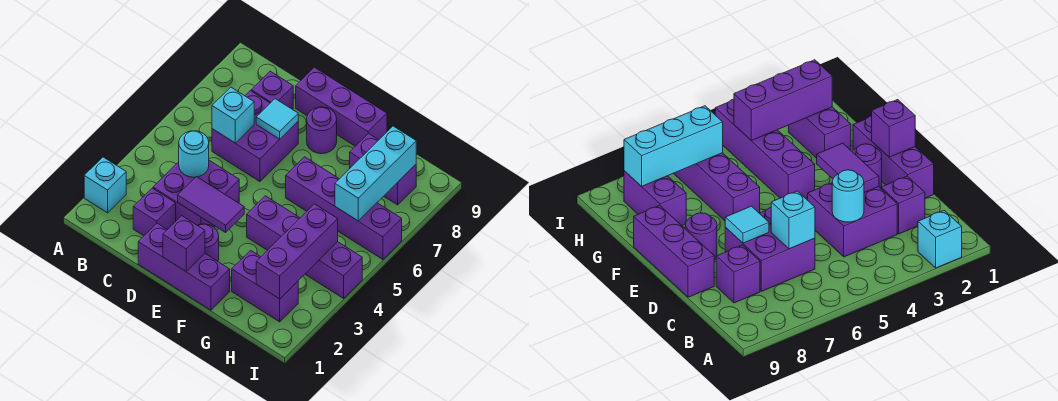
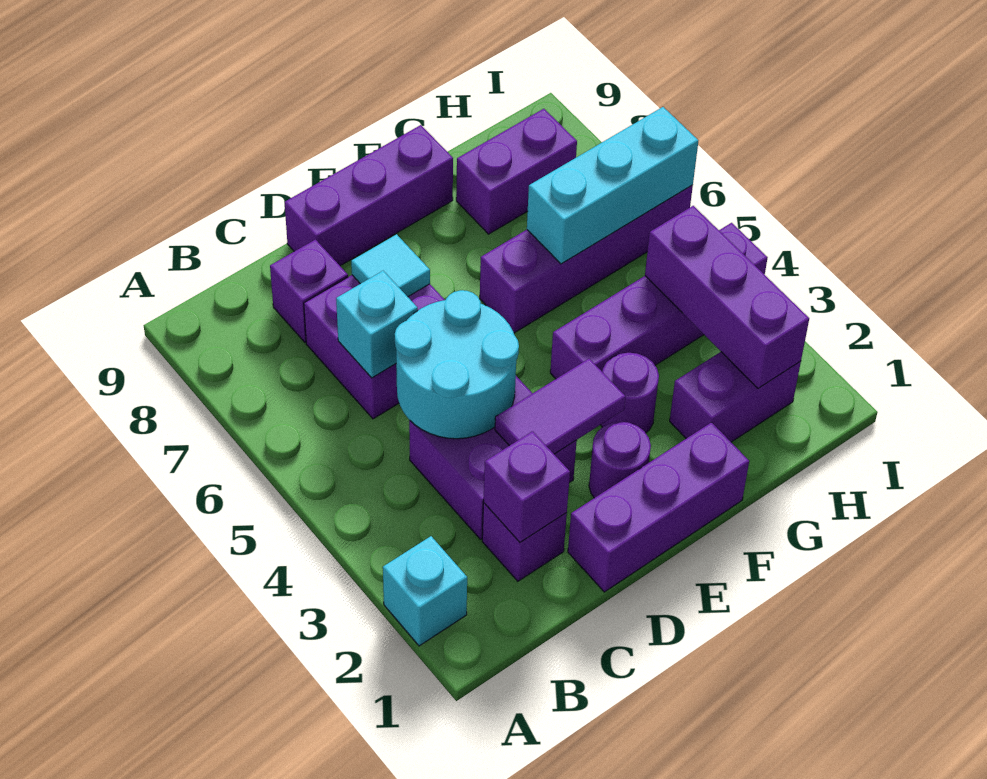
cyan round brick C4 level 2 -> cyan round brick C4:D5 level 2
purple brick E1 level 2 -> purple brick C2 level 2
purple round brick E8 level 1 -> purple round brick F3 level 1
cyan brick H6:H8 level 2 -> cyan brick G6:I6 level 2

